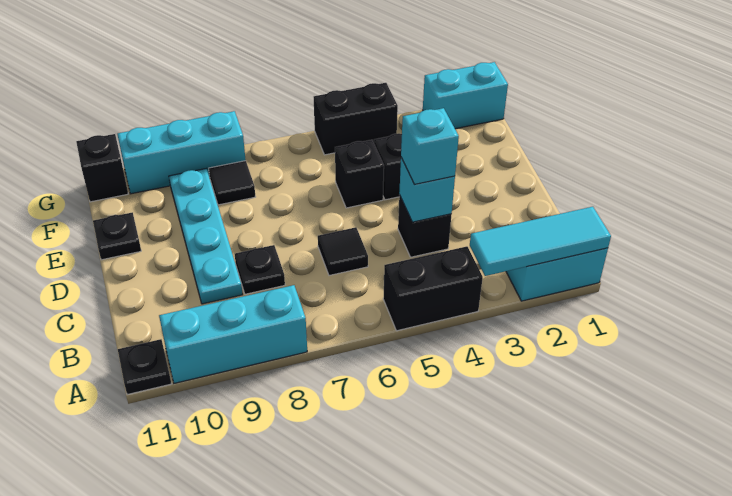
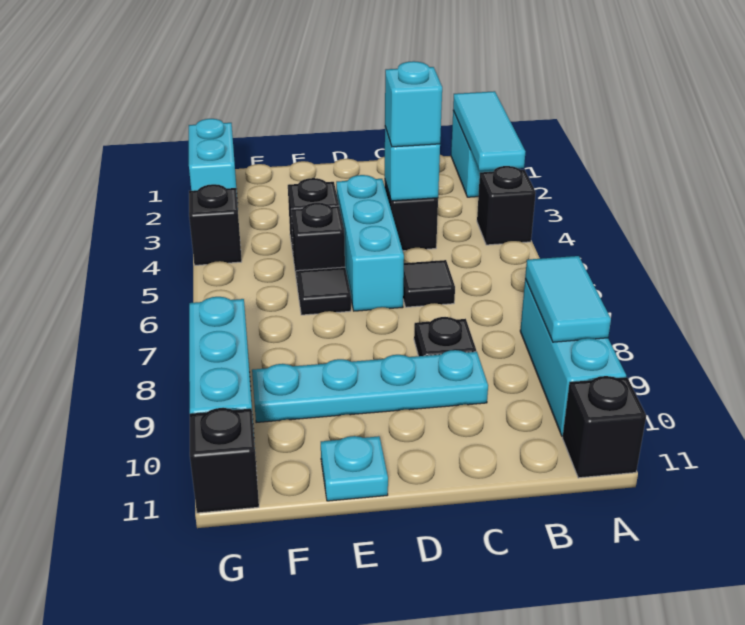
black brick A4:A5 level 1 -> black brick A4 level 1
none -> cyan tile A8:A9 level 2
black plate A11 level 1 -> black brick A11 level 1
none -> cyan brick D4:D6 level 1
black plate E11 level 1 -> cyan plate E11 level 1
black tile F8 level 1 -> black tile E6 level 1
black brick G4:G5 level 1 -> black brick G4 level 1

